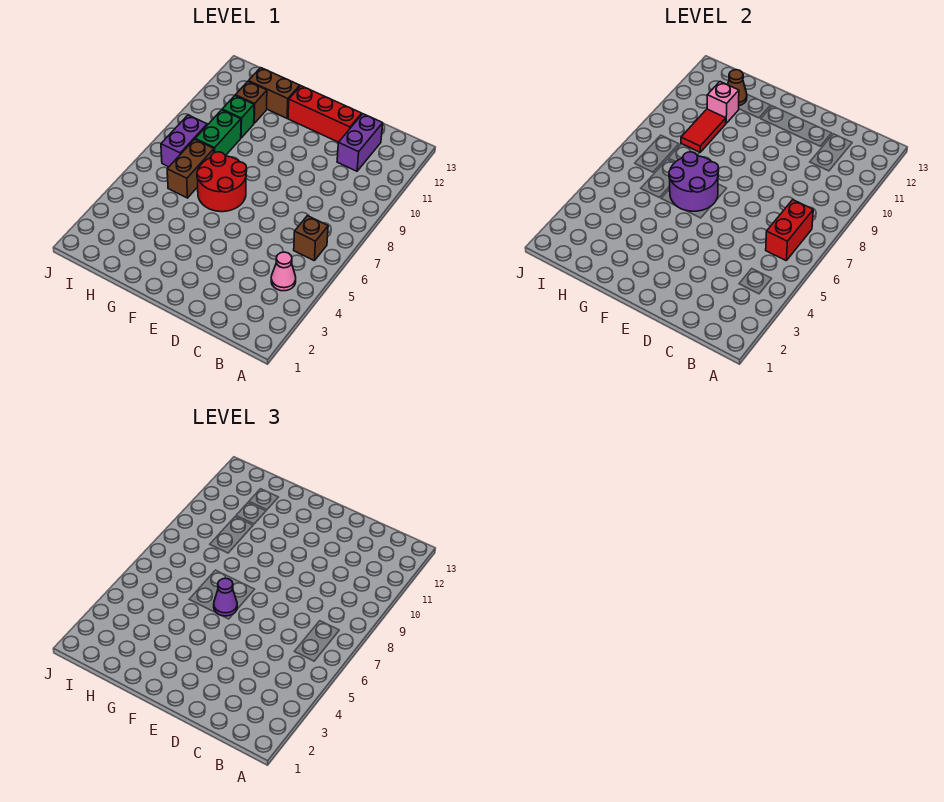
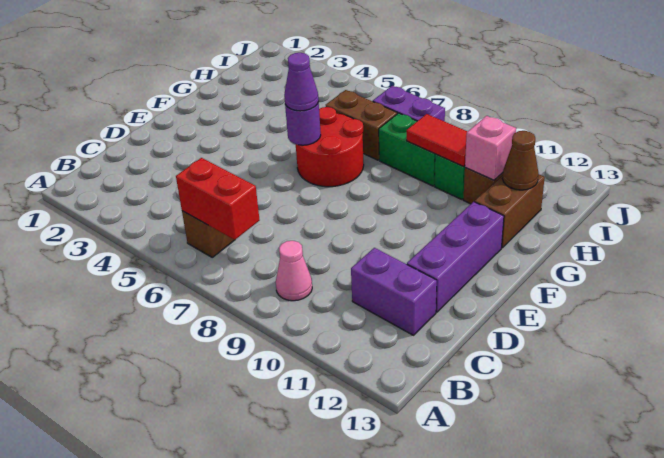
pink cone B4 level 1 -> pink cone B9 level 1
red brick D12:F12 level 1 -> purple brick D12:F12 level 1
purple round brick F6:G7 level 2 -> purple round brick F6 level 2

